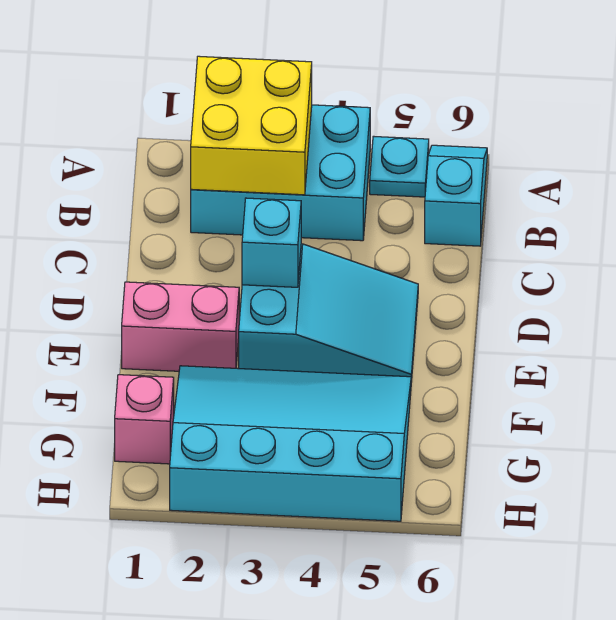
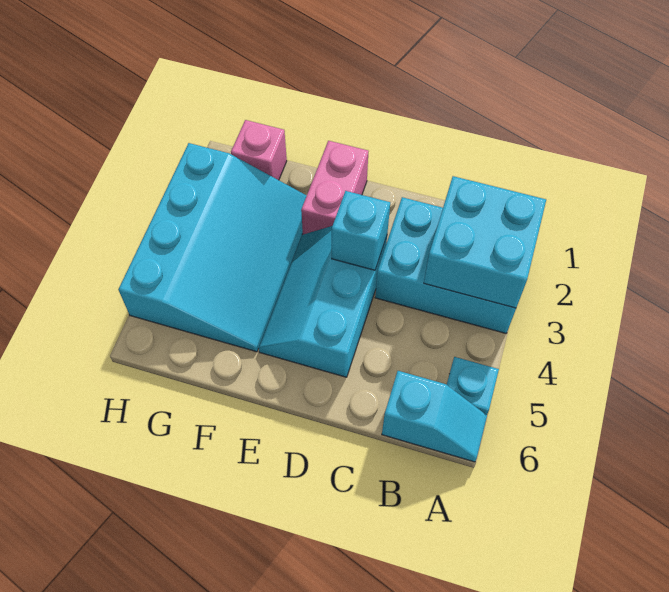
cyan brick A2:B4 level 1 -> cyan brick A2:C3 level 1
yellow brick A2:B3 level 2 -> cyan brick A2:B3 level 2
cyan slope D3:E5 level 1 top 3 -> cyan slope D3:E5 level 1 top D

